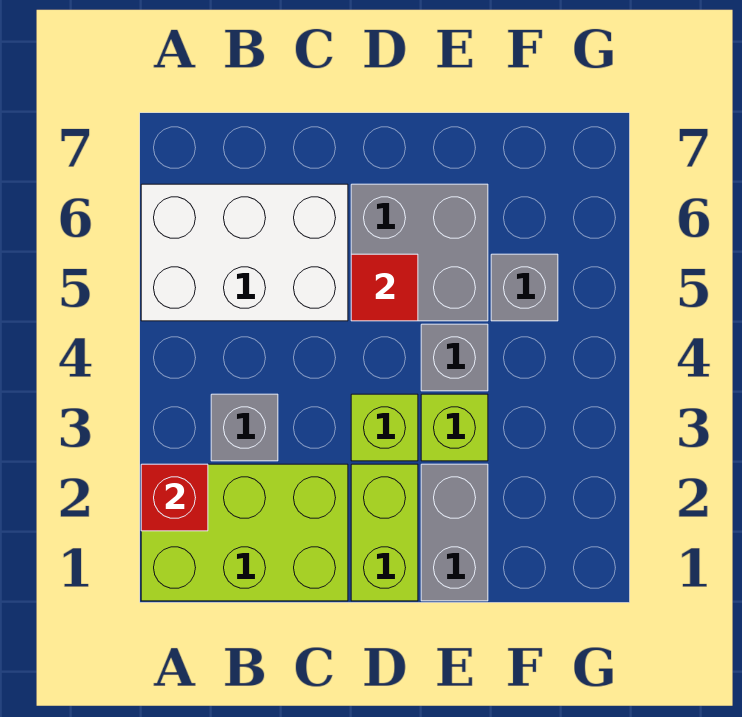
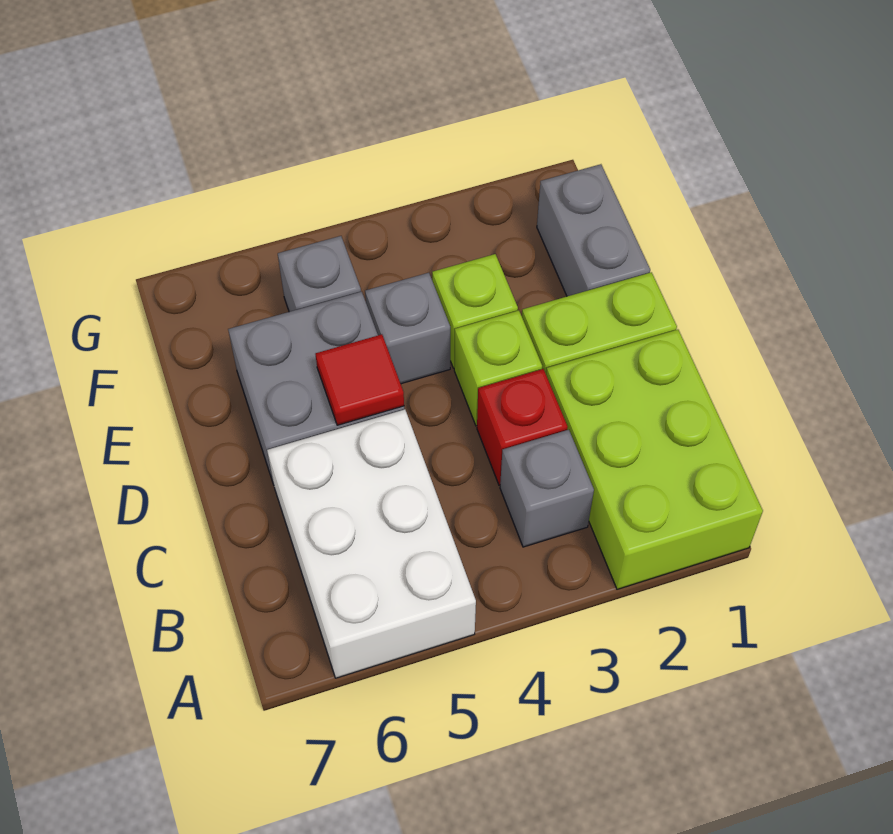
red brick A2 level 2 -> red brick C3 level 1
grey brick E1:E2 level 1 -> grey brick E1:F1 level 1

